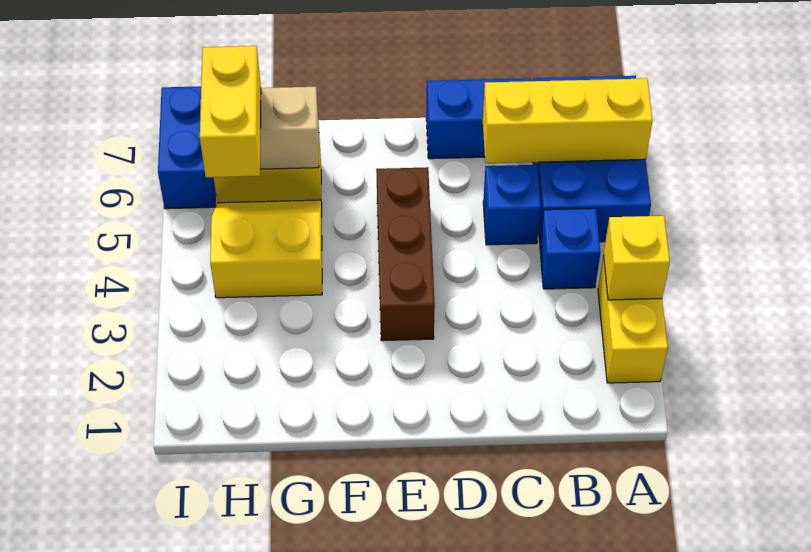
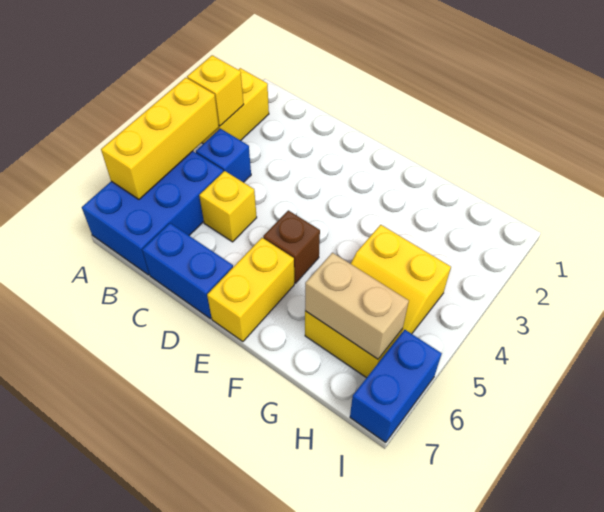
yellow brick A6:C6 level 2 -> yellow brick A4:A6 level 2
blue brick C5 level 1 -> yellow brick C5 level 1
brown brick E3:E5 level 1 -> brown brick E5 level 1
yellow brick H5:H6 level 3 -> yellow brick E6:E7 level 1

